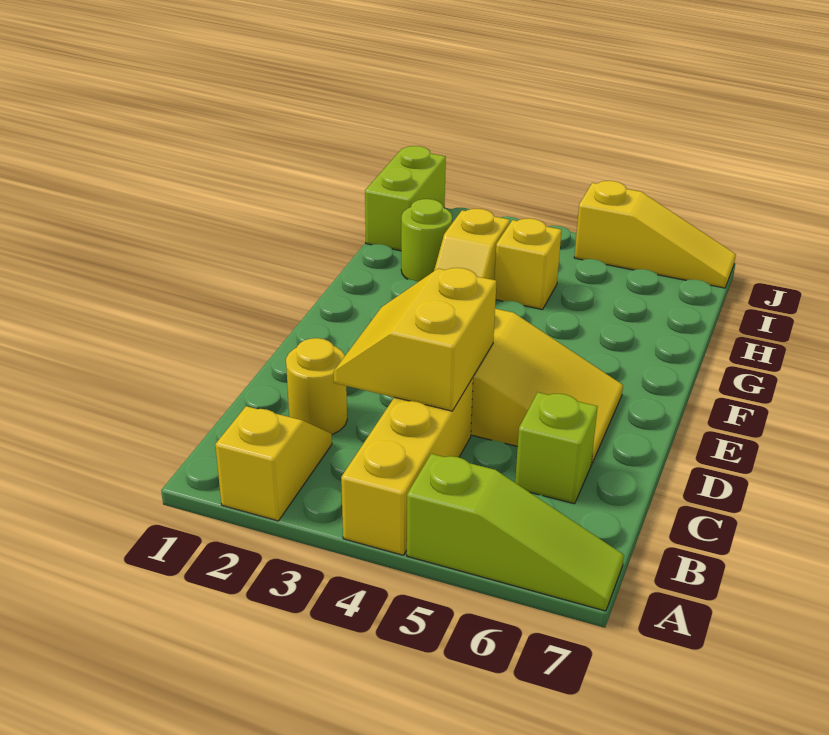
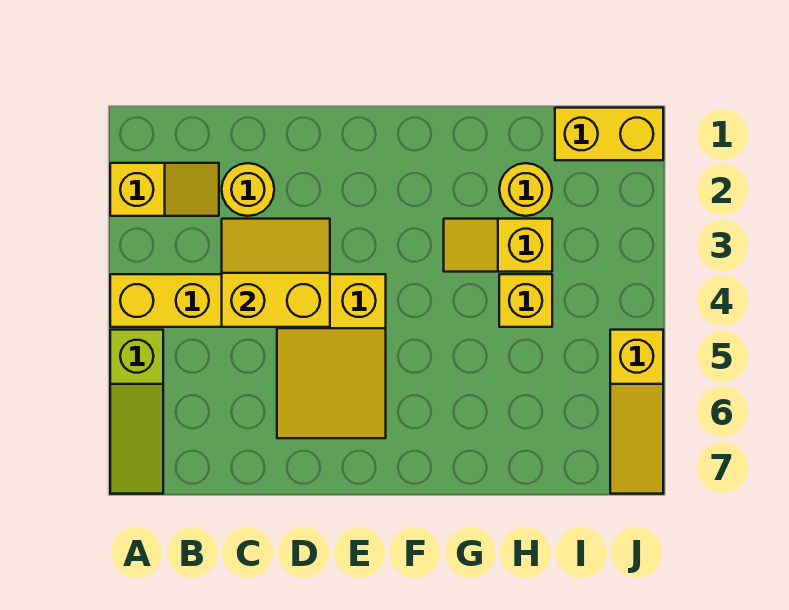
lime brick C6 level 1 -> none
lime round brick H2 level 1 -> yellow round brick H2 level 1
lime brick I1:J1 level 1 -> yellow brick I1:J1 level 1

